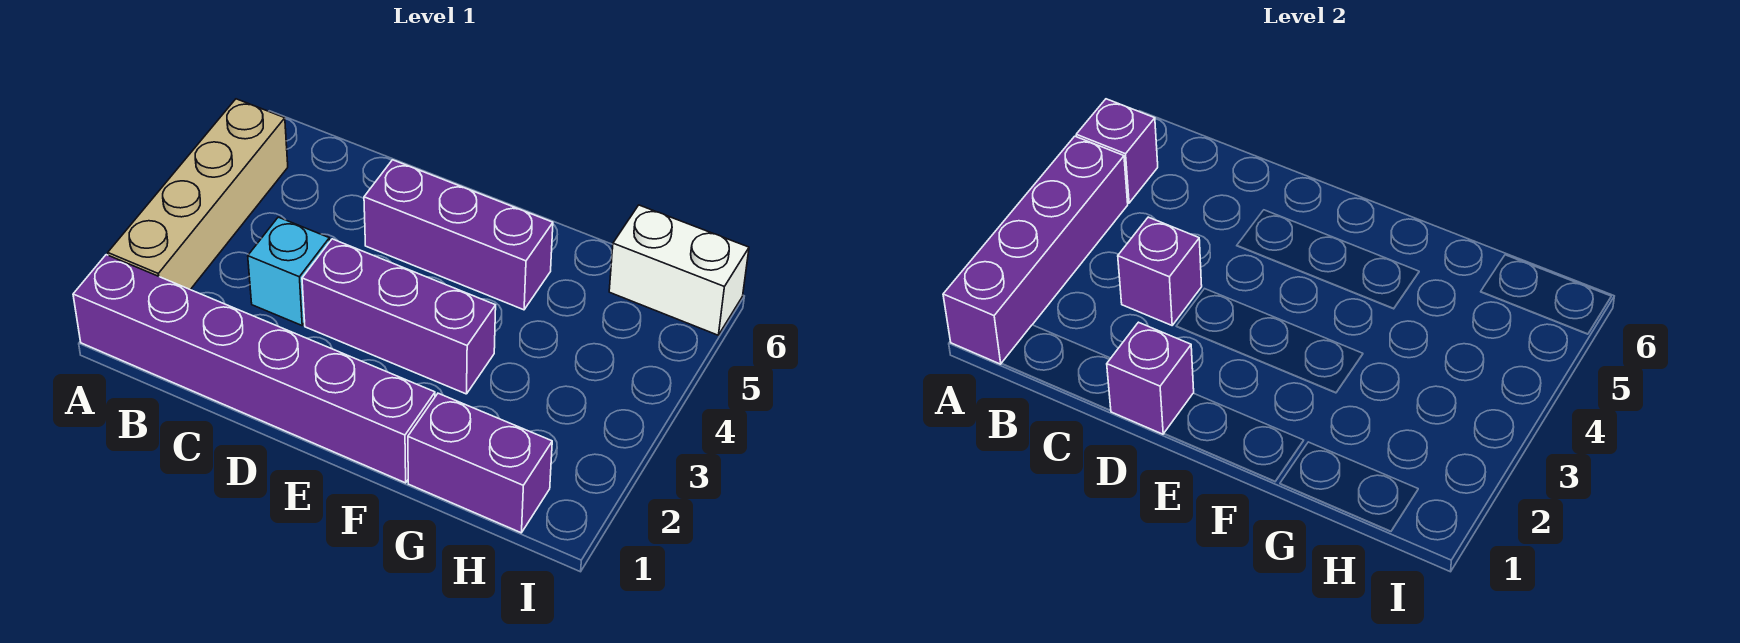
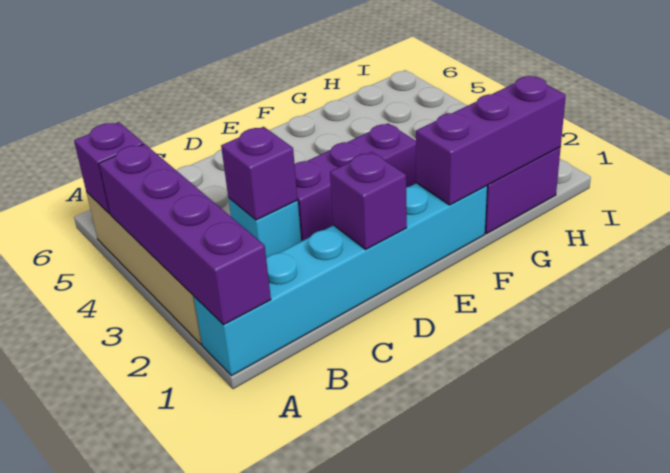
purple brick A1:F1 level 1 -> cyan brick A1:F1 level 1
purple brick D5:F5 level 1 -> purple brick F1:H1 level 2
white brick H6:I6 level 1 -> none

